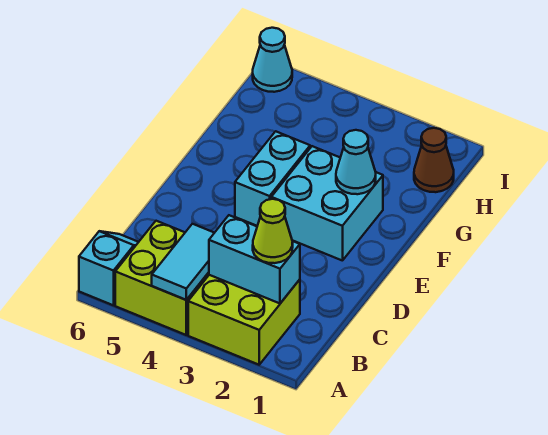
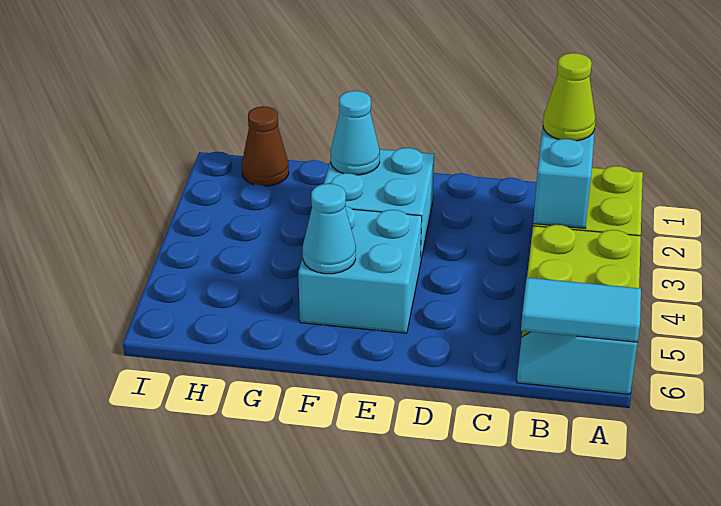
cyan tile A4:B4 level 2 -> cyan tile A6:B6 level 2
cyan brick E4:F4 level 1 -> cyan brick E4:F5 level 1
cyan cone I6 level 1 -> cyan cone F5 level 2

